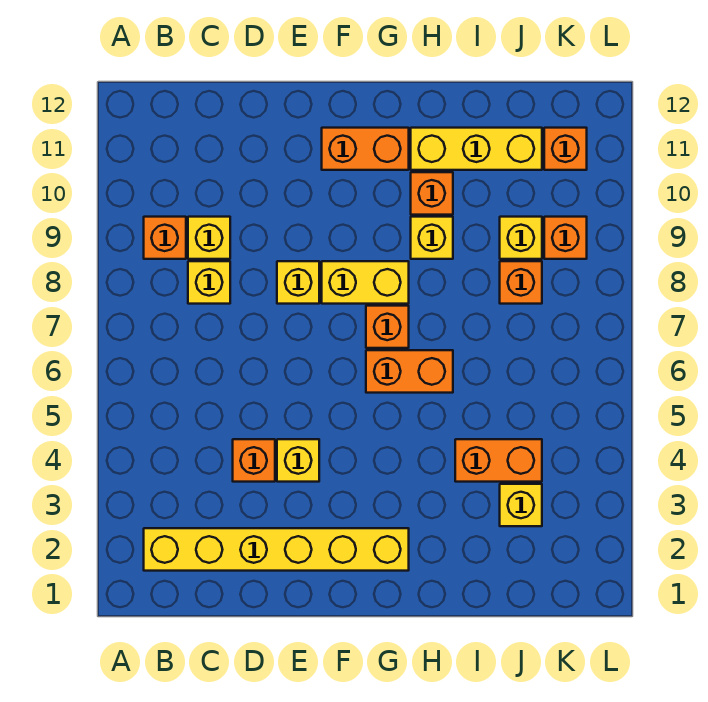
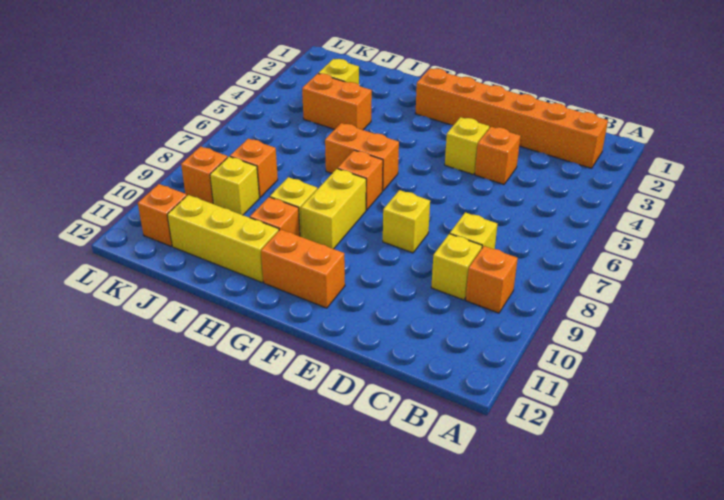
yellow brick B2:G2 level 1 -> orange brick B2:G2 level 1
yellow brick F8:G8 level 1 -> yellow brick G8:G9 level 1

